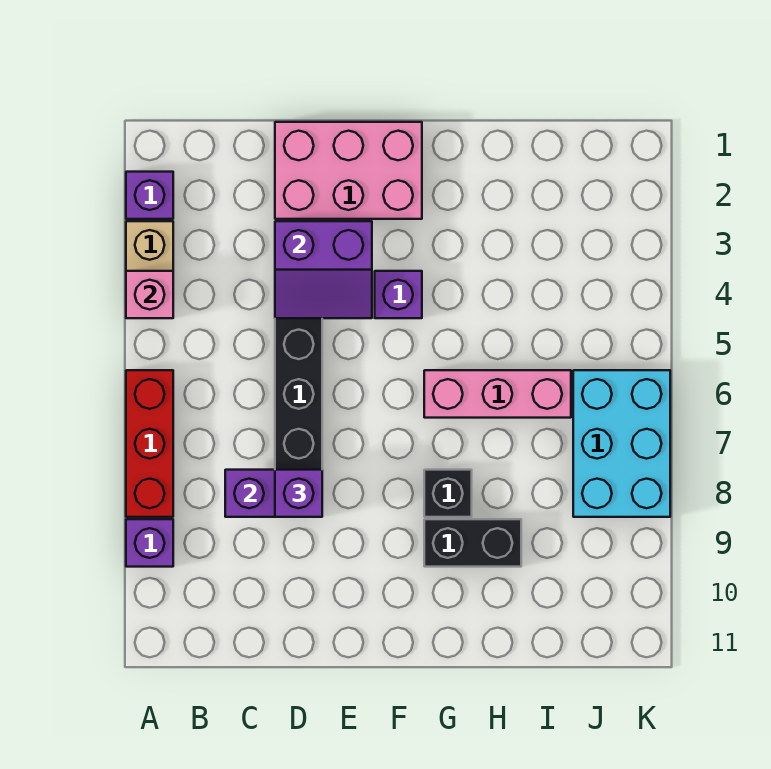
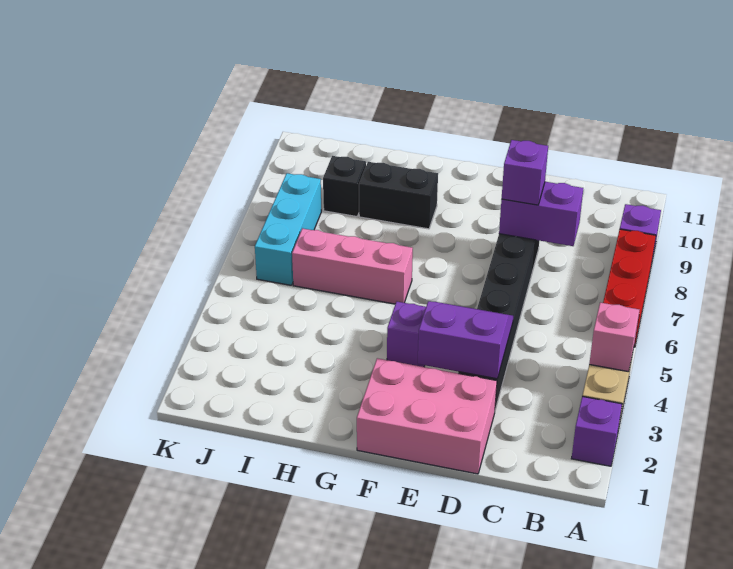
black brick G8 level 1 -> black brick I9 level 1
cyan brick J6:K8 level 1 -> cyan brick J6:J8 level 1

